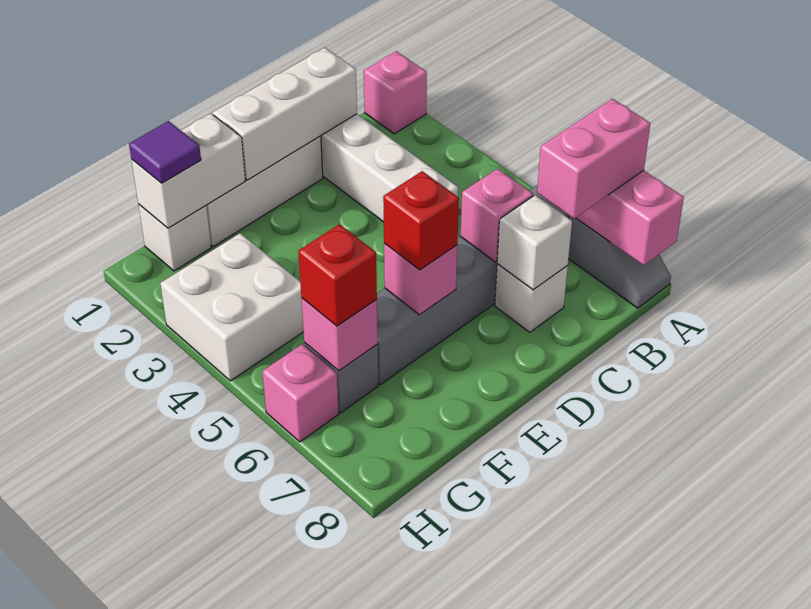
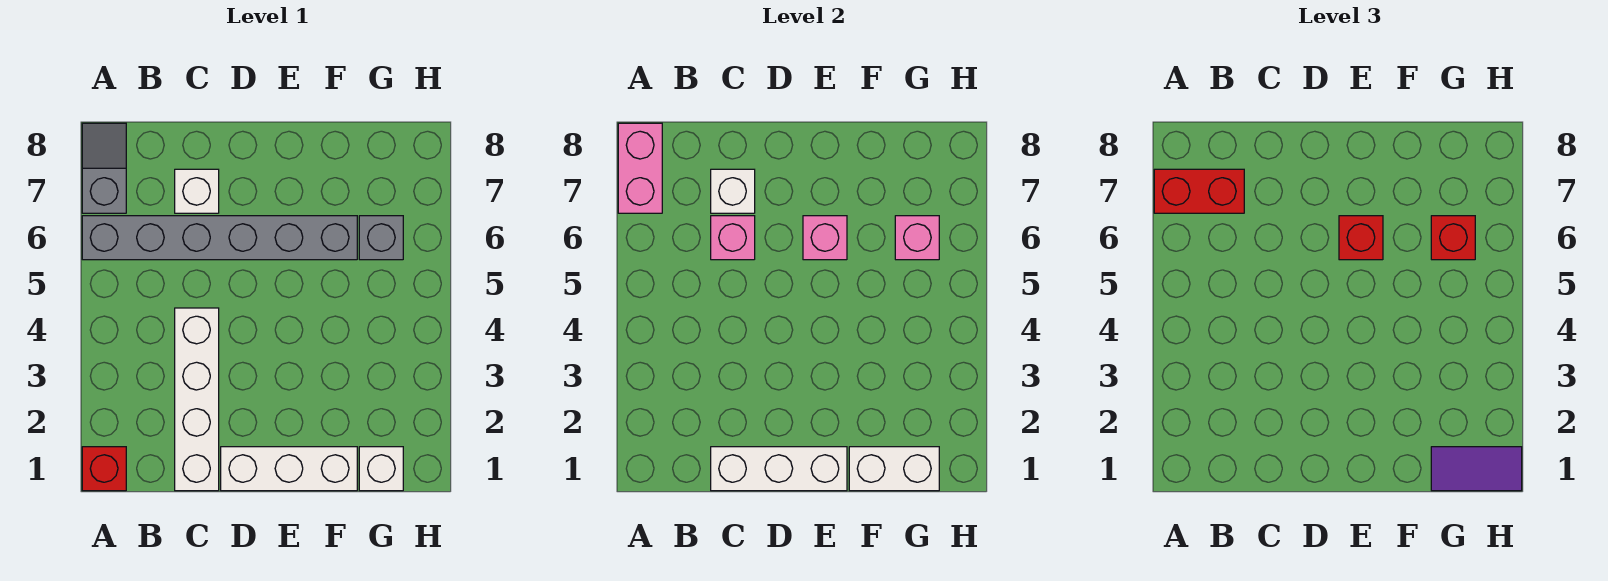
pink brick A1 level 1 -> red brick A1 level 1
pink brick A7:B7 level 3 -> red brick A7:B7 level 3
purple tile G1 level 3 -> purple tile G1:H1 level 3
white brick G3:H4 level 1 -> none
pink brick H6 level 1 -> none

